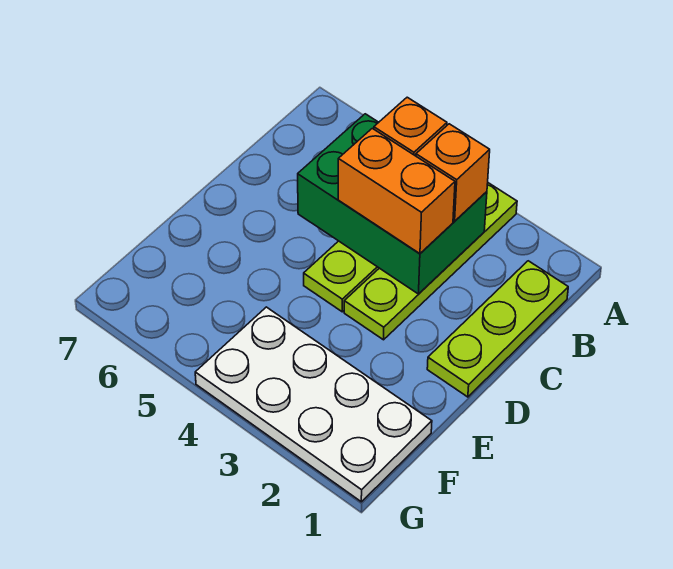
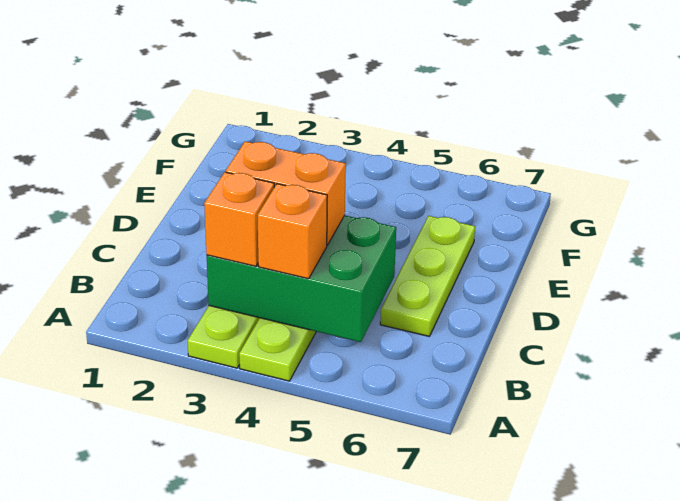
lime plate B1:D1 level 1 -> lime plate C6:E6 level 1
white plate F1:G4 level 1 -> none

